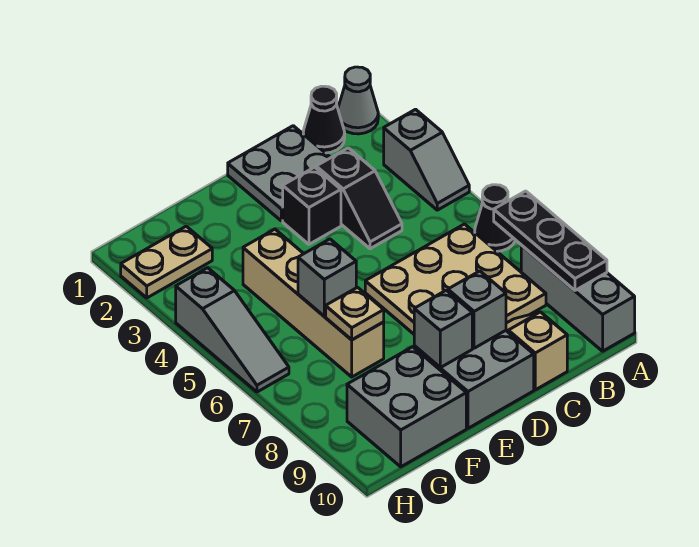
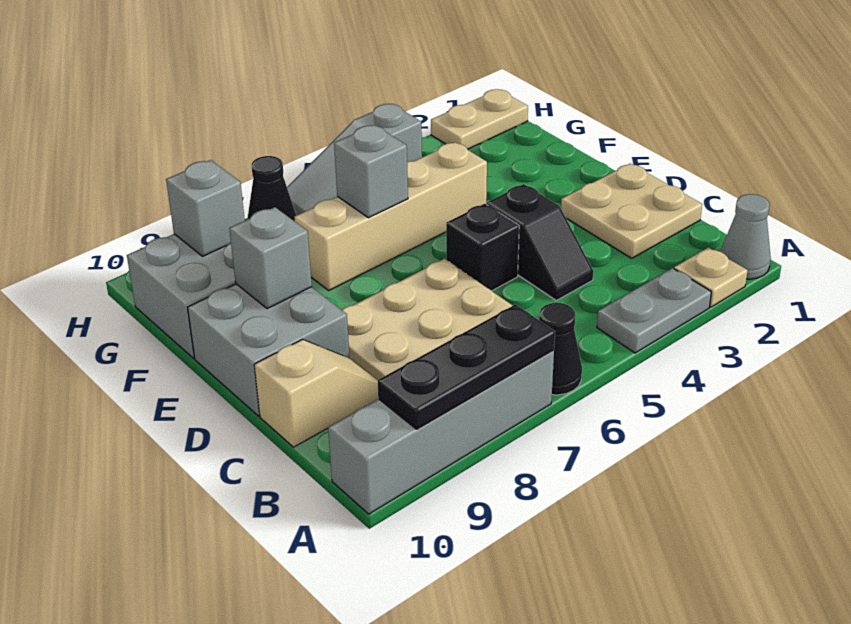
grey slope A3:A4 level 1 top 3 -> grey plate A3:A4 level 1
grey brick A8:A10 level 1 -> grey brick A7:A10 level 1
black cone B1 level 1 -> black cone H7 level 1
grey plate C1:D2 level 1 -> tan plate C1:D2 level 1
black slope C3:C4 level 1 top 3 -> black slope C4:D4 level 1 top D
black brick D3 level 1 -> black brick D5 level 1
grey brick D9 level 2 -> grey brick G9 level 2
tan plate F7 level 2 -> tan plate A2 level 1
tan plate G2:H2 level 1 -> tan plate H1:H2 level 1

